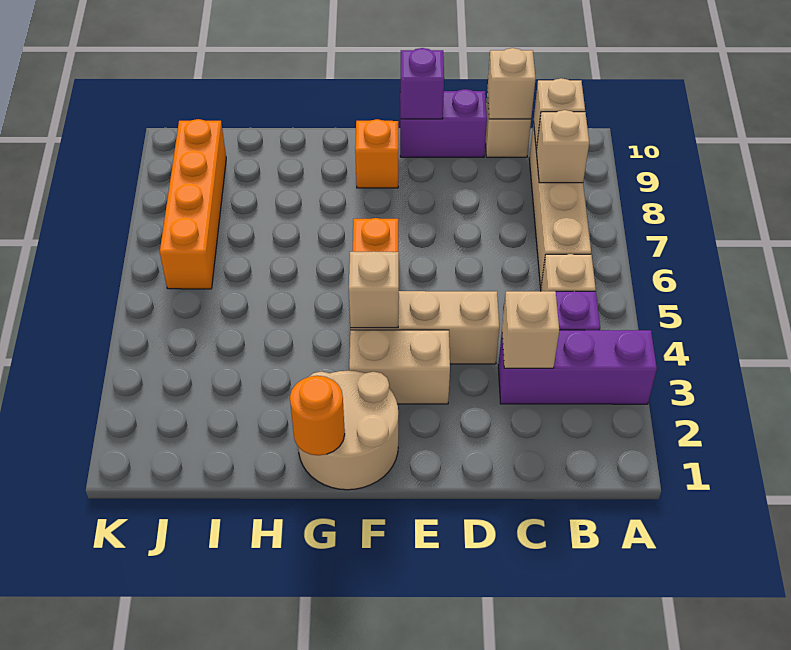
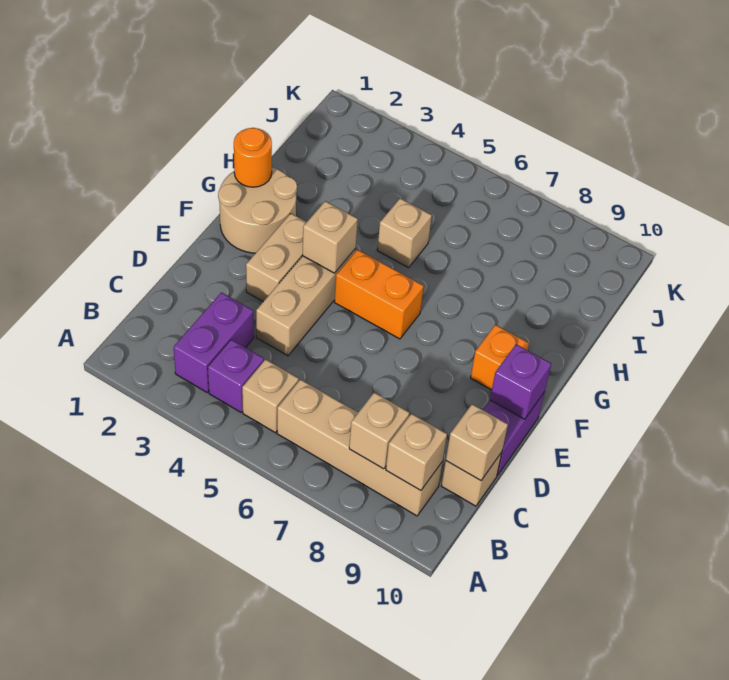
purple brick A3:C3 level 1 -> purple brick B3:C3 level 1
tan brick C3 level 2 -> tan brick H5 level 1
orange brick J6:J9 level 1 -> none

